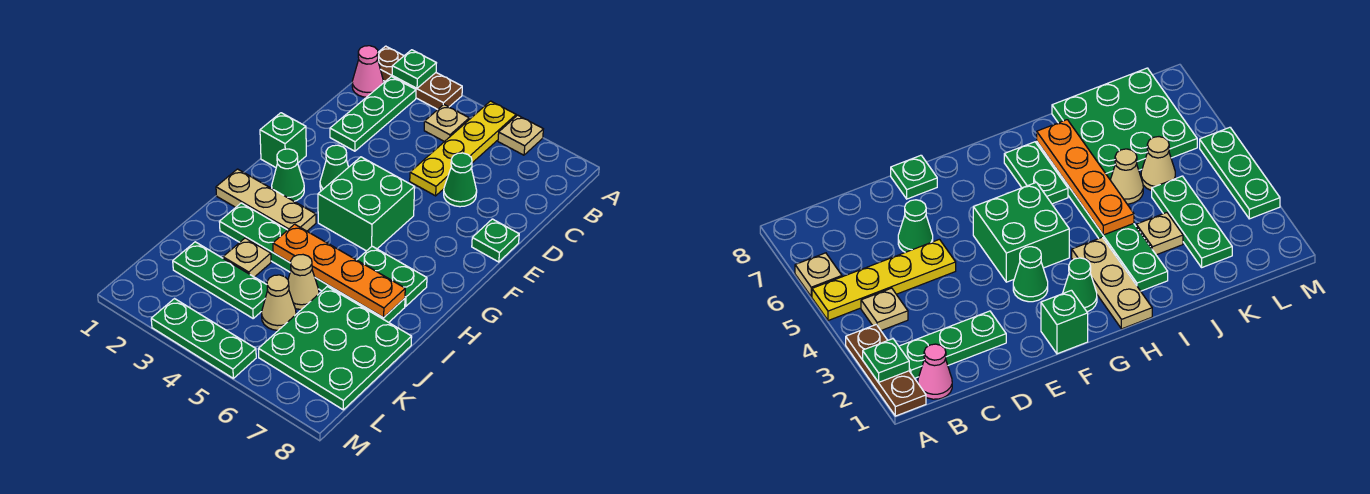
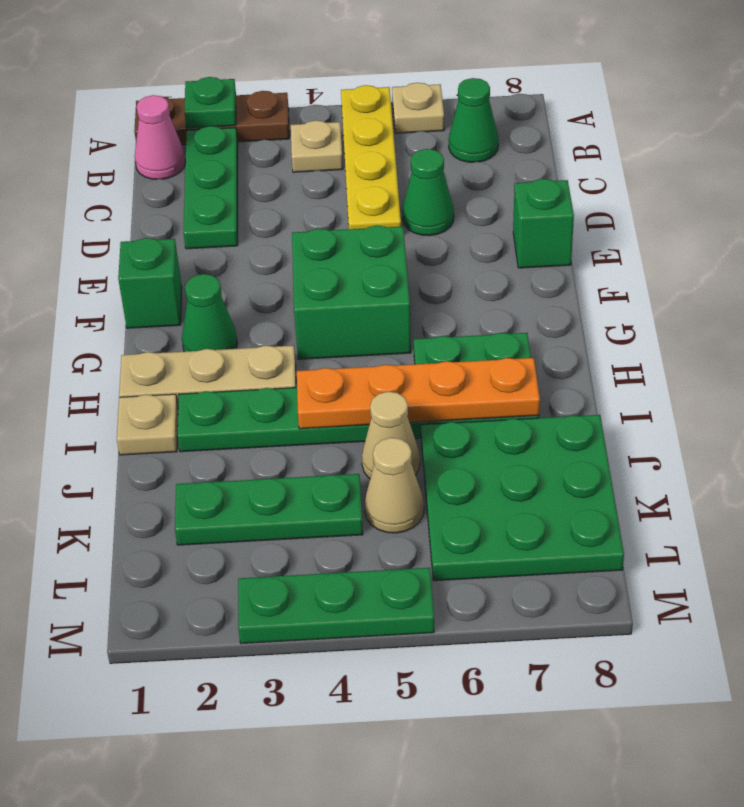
green plate E8 level 1 -> green brick E8 level 1
green cone F3 level 1 -> green cone B7 level 1
tan plate J3 level 1 -> tan plate I1 level 1

